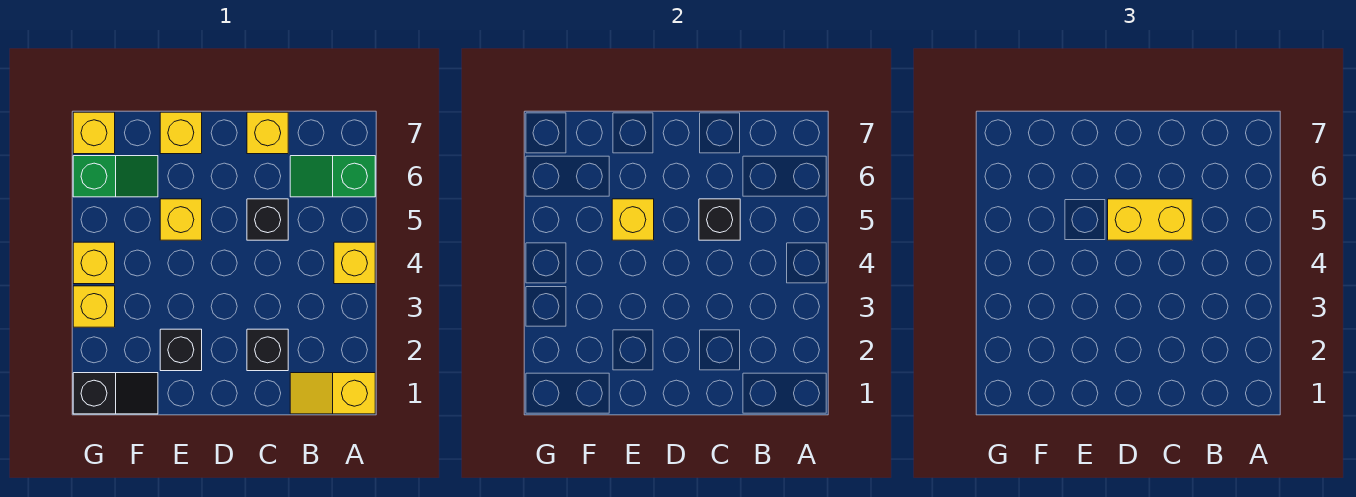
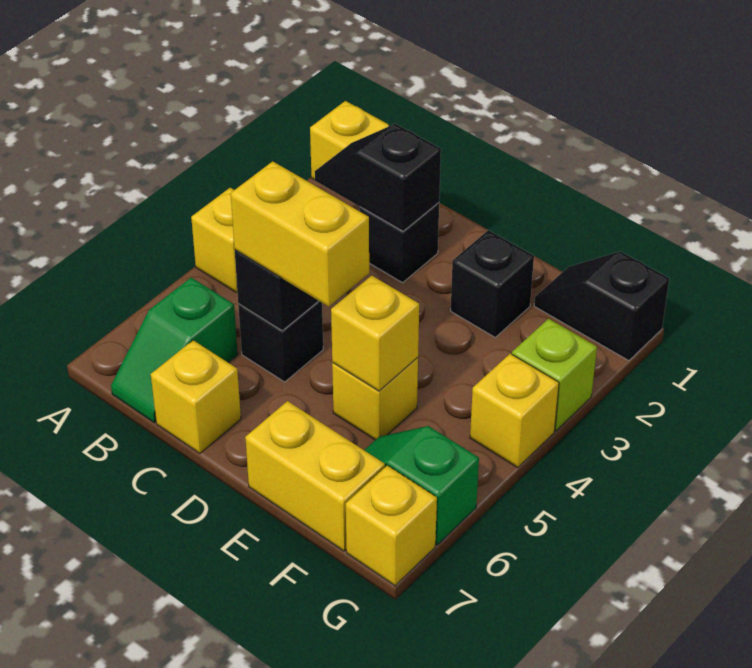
green slope A6:B6 level 1 top A -> green slope B6:B7 level 1 top 6
none -> black slope B2:C2 level 2 top C
yellow brick E7 level 1 -> yellow brick E7:F7 level 1
yellow brick G3 level 1 -> lime brick G3 level 1

